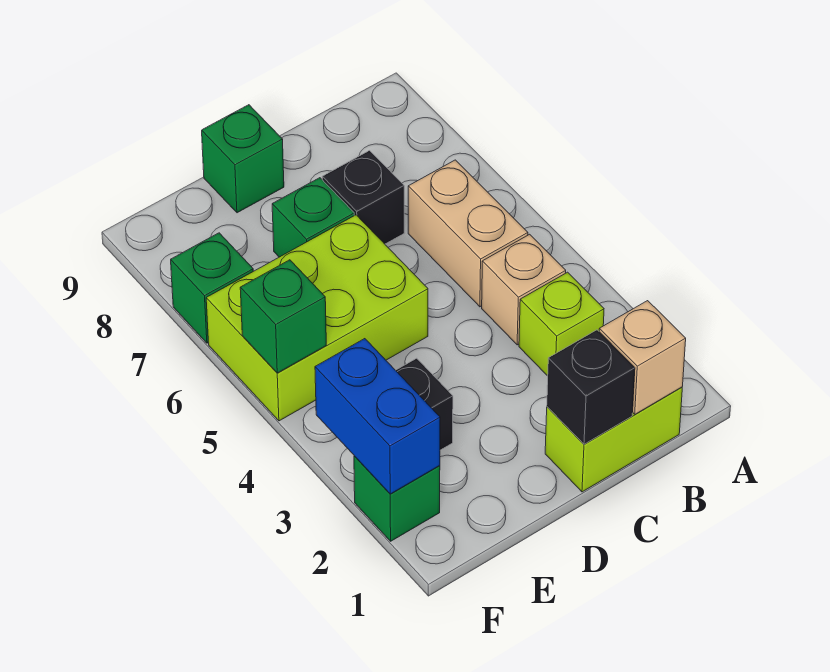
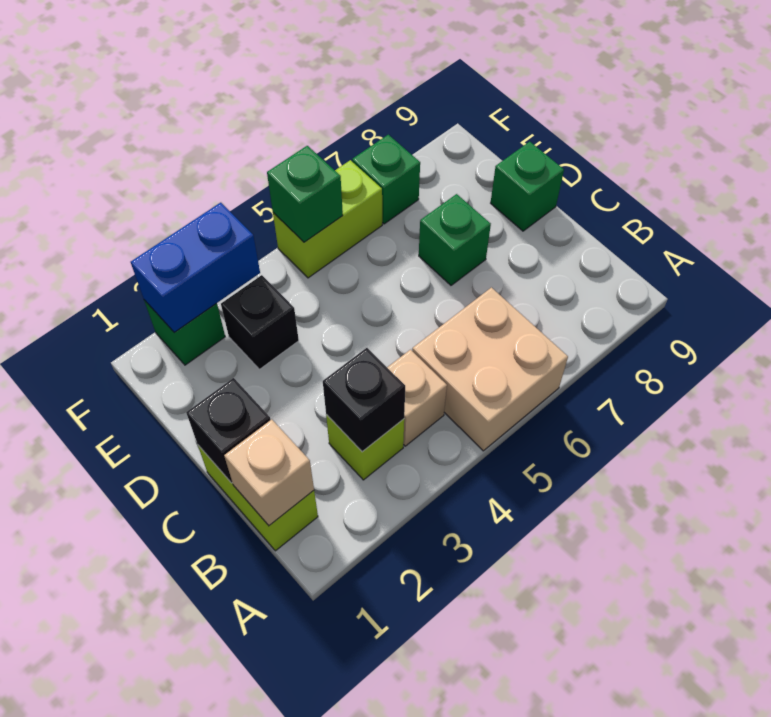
tan brick B5:B6 level 1 -> tan brick A5:B6 level 1
black brick C7 level 1 -> black brick B3 level 2
lime brick D5:F6 level 1 -> lime brick F5:F6 level 1

